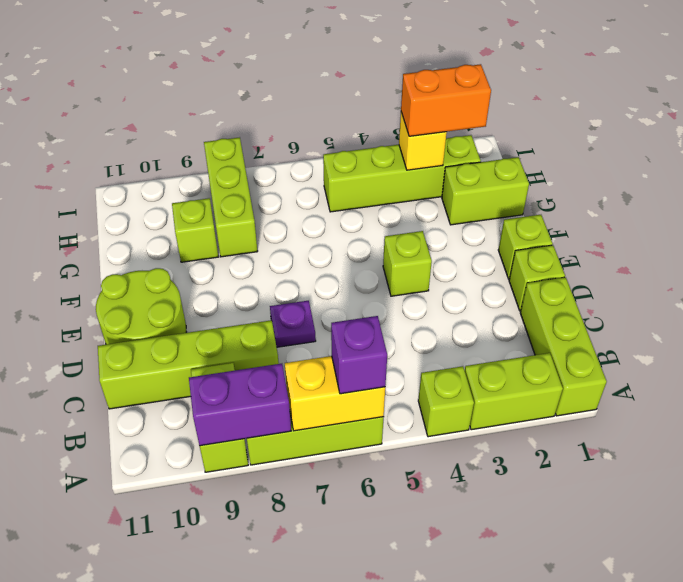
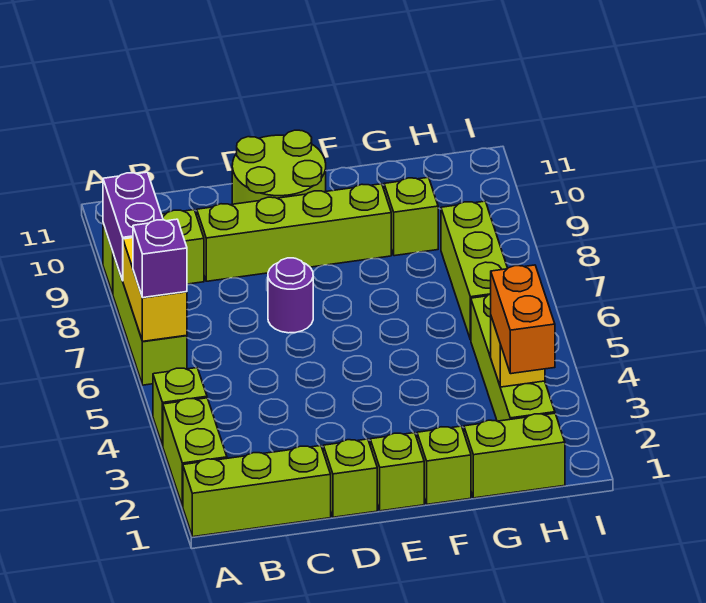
lime brick C8:C11 level 1 -> lime brick C9:F9 level 1
purple plate D7 level 1 -> purple round brick D7 level 1
lime brick E4 level 1 -> lime brick F1 level 1
lime brick G1:G2 level 1 -> lime brick G1:H1 level 1
lime brick G8:I8 level 1 -> lime brick H6:H8 level 1

